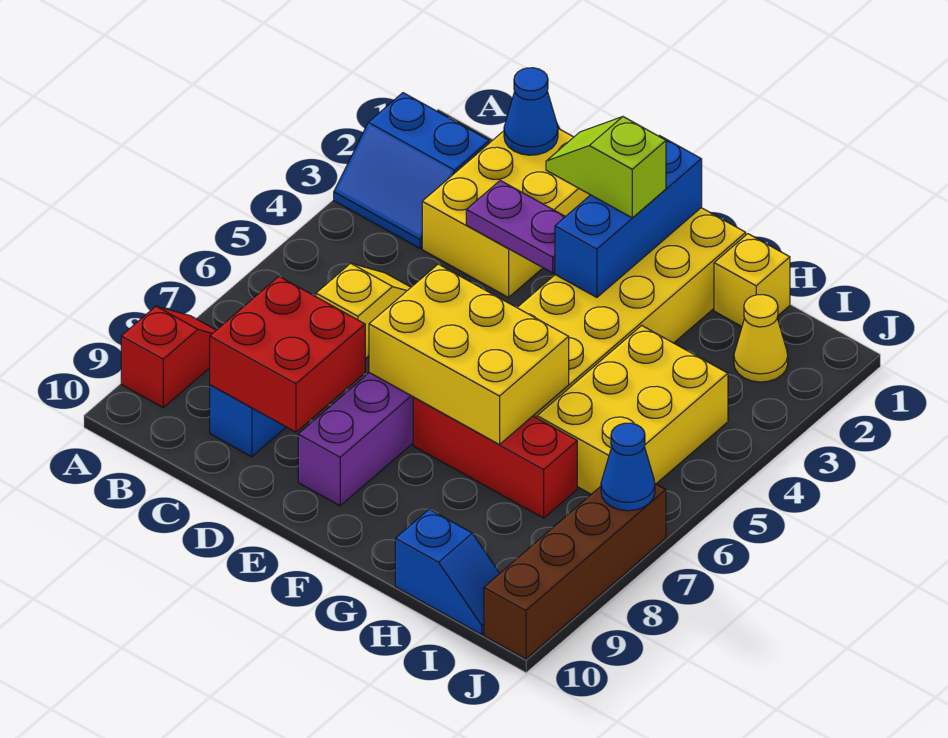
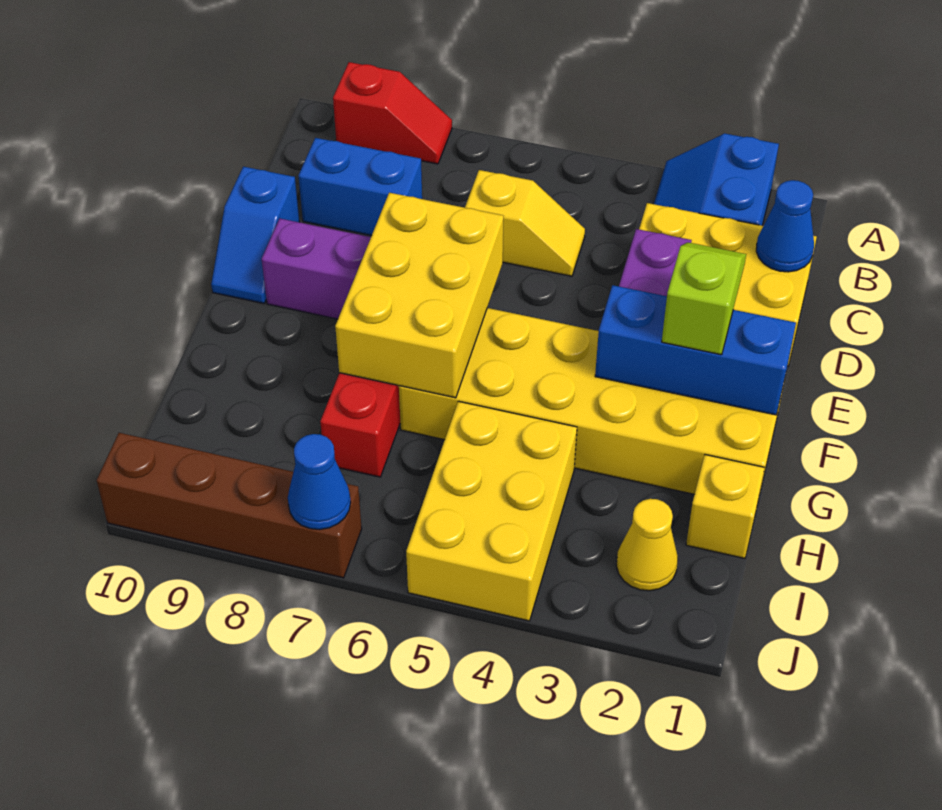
red brick C8:D9 level 2 -> none
yellow brick H4:I6 level 1 -> yellow brick H4:J5 level 1
blue slope H10:I10 level 1 top H -> blue slope D10:E10 level 1 top D

